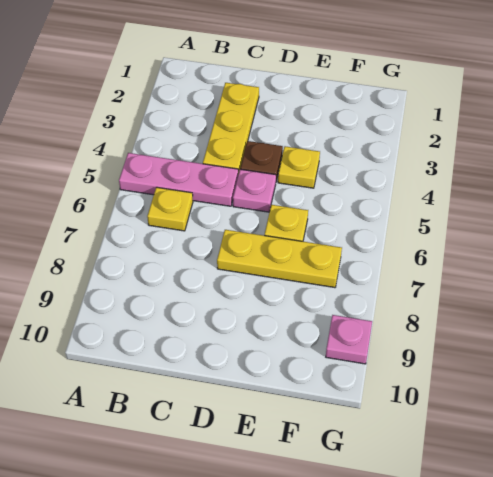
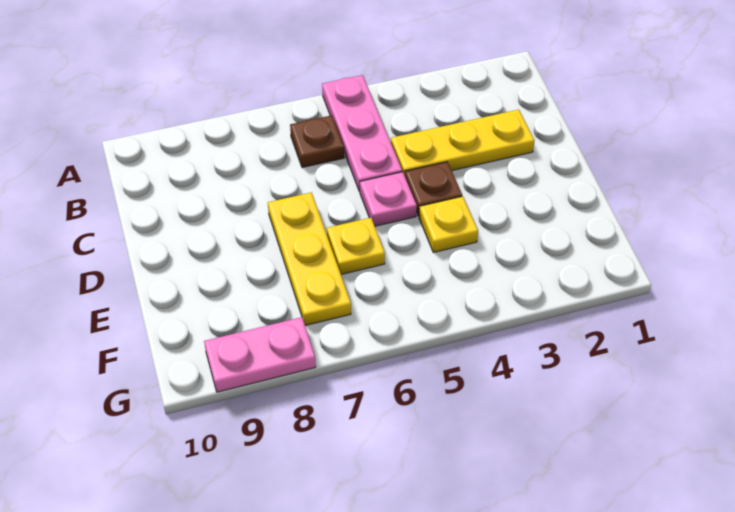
yellow plate B6 level 1 -> brown plate B6 level 1
pink plate G9 level 1 -> pink plate G8:G9 level 1

